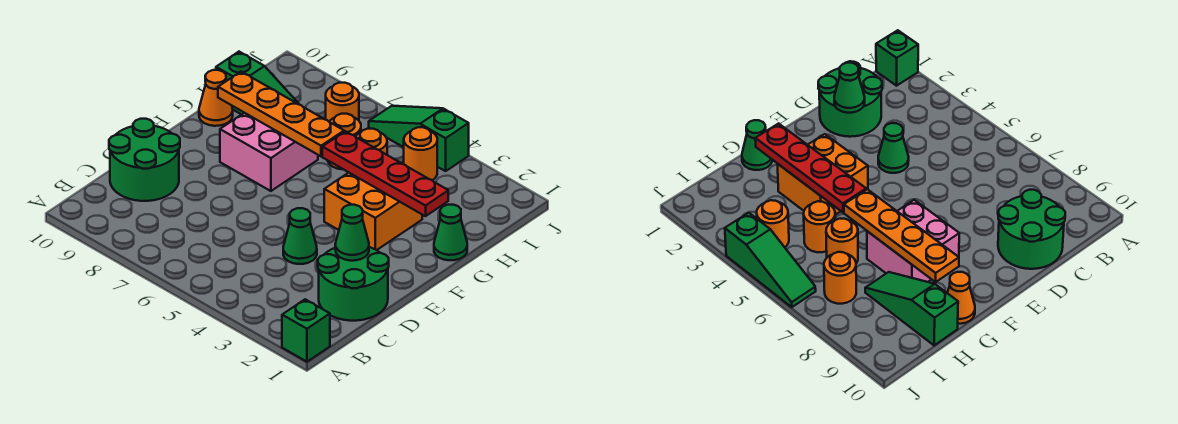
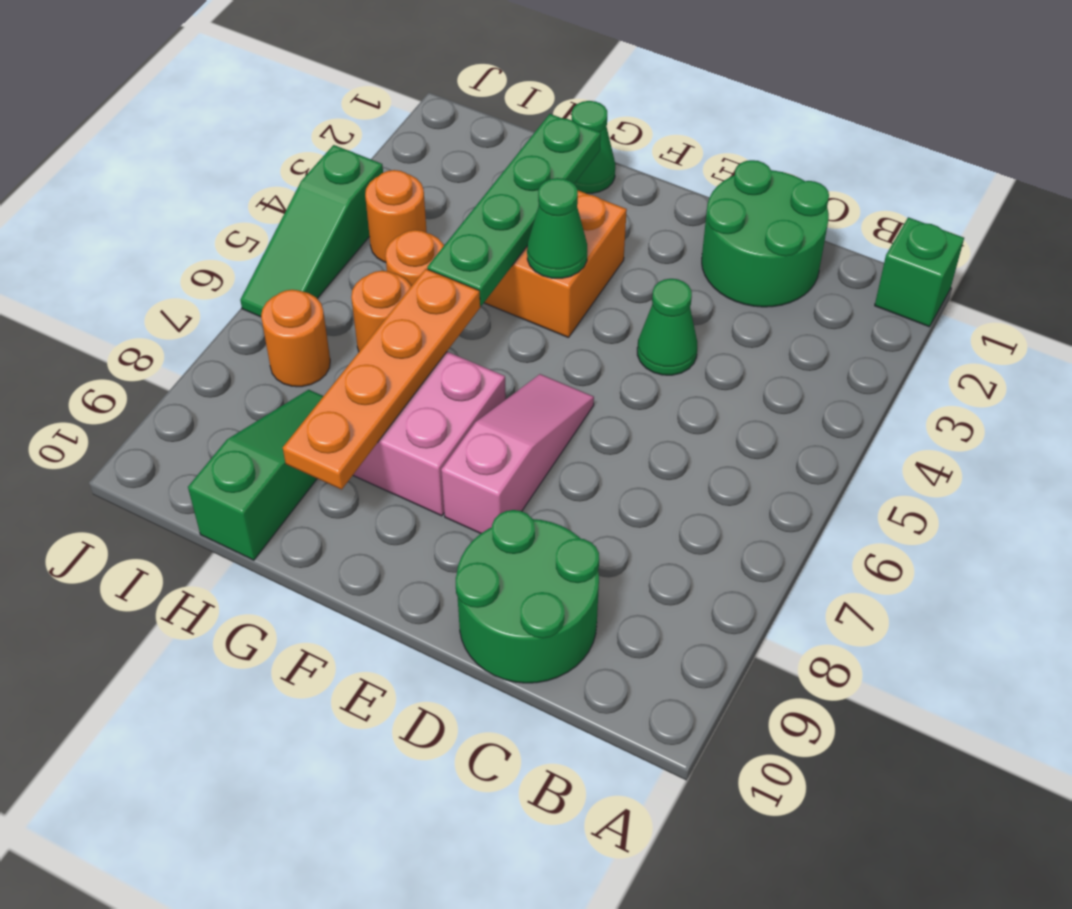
green cone D2 level 2 -> green cone F4 level 2
none -> pink slope E6:E8 level 1 top 8
red plate G2:G5 level 2 -> green plate G2:G5 level 2
orange cone G10 level 1 -> none

